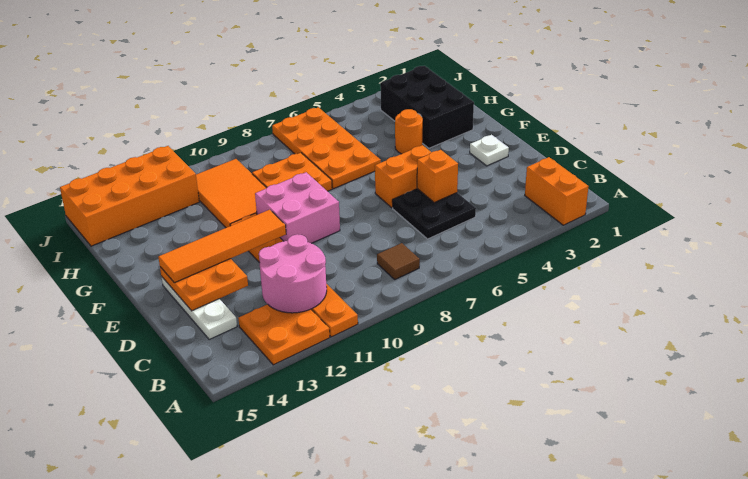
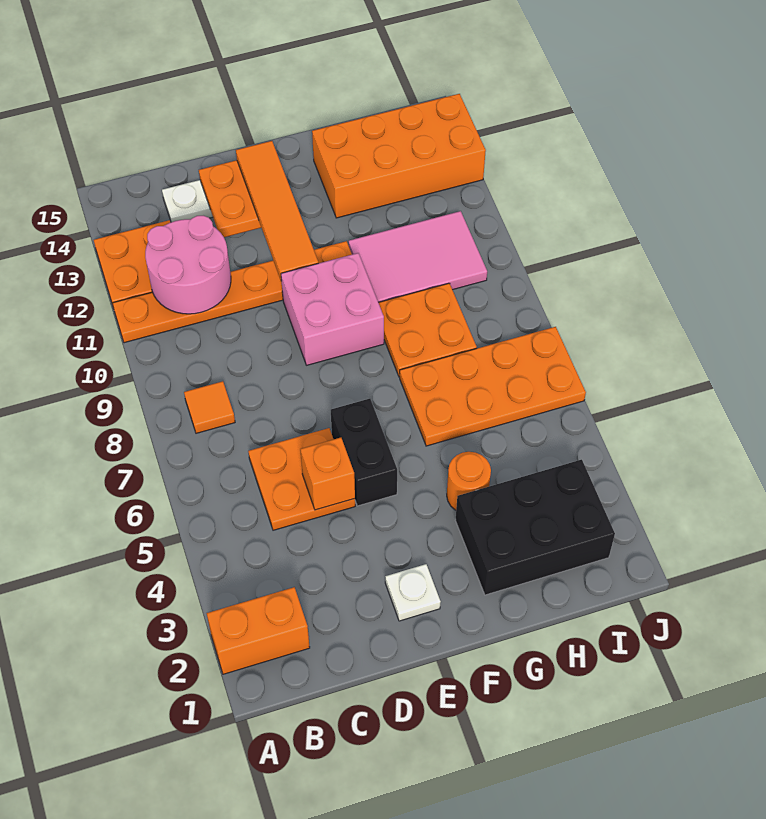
brown tile B8 level 1 -> orange tile B8 level 1
black plate C5:D6 level 1 -> orange plate C5:D6 level 1
orange brick E5:E6 level 1 -> black brick E5:E6 level 1
orange tile G10:I11 level 1 -> pink tile G10:I11 level 1
orange brick I12:J15 level 1 -> orange brick G13:J14 level 1

